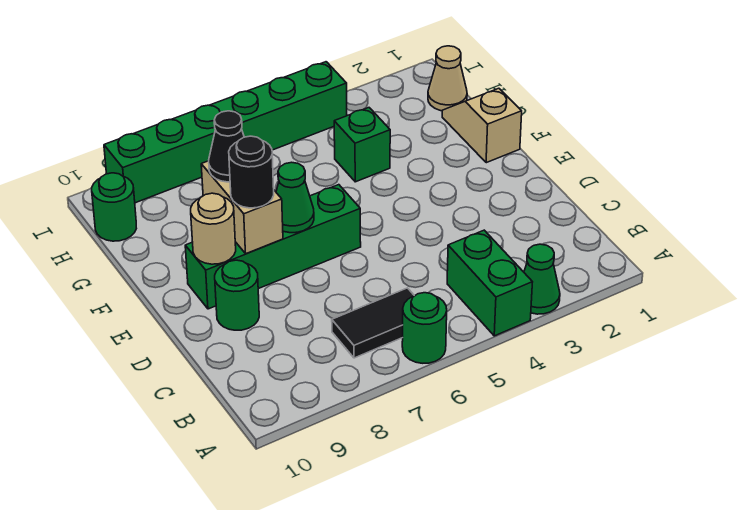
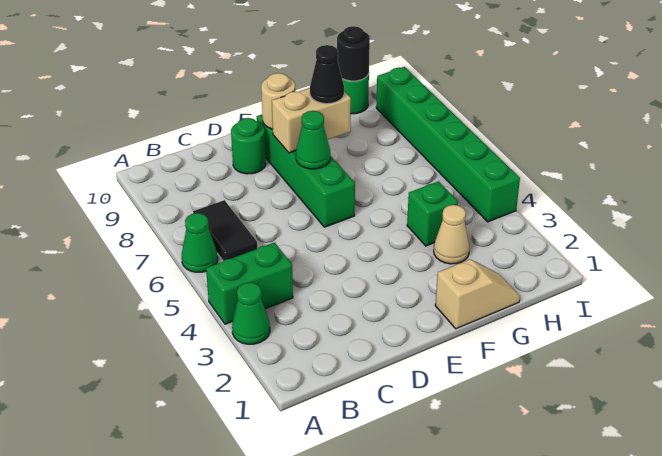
green round brick A6 level 1 -> green cone A6 level 1
black round brick E8 level 3 -> black round brick H10 level 2
tan cone H1 level 1 -> tan cone G3 level 1

